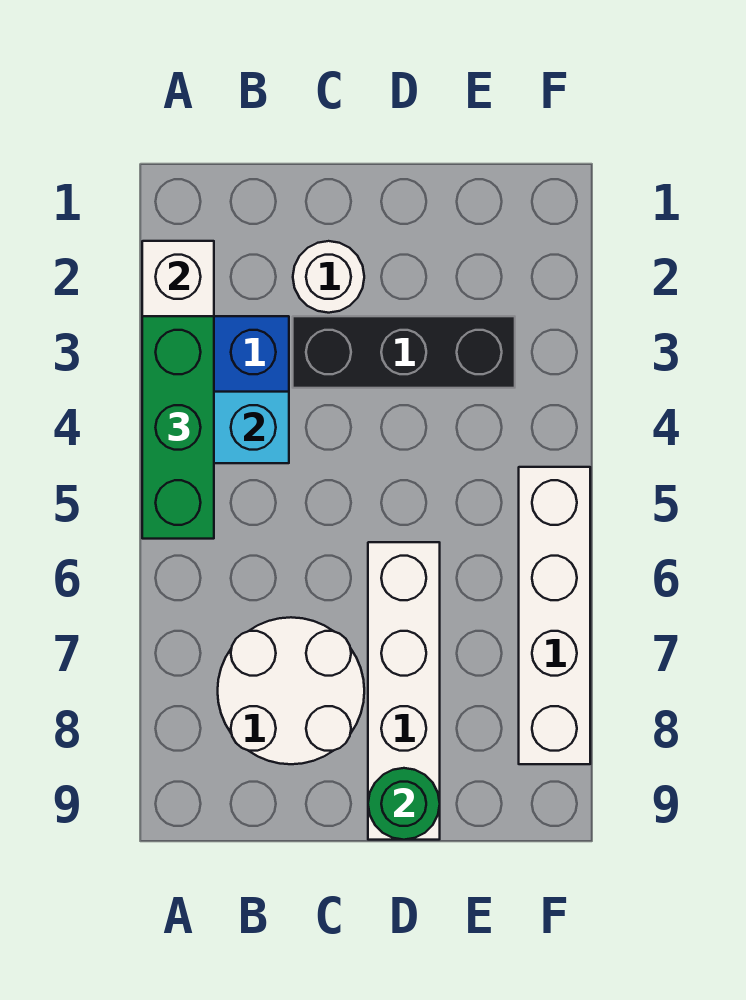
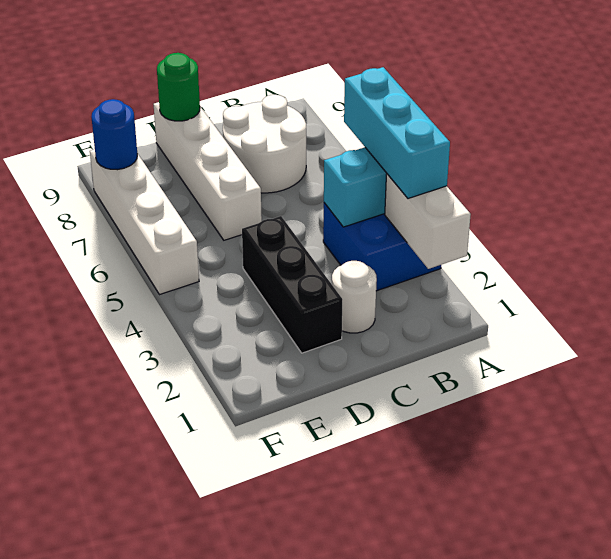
green brick A3:A5 level 3 -> cyan brick A3:A5 level 3
black brick C3:E3 level 1 -> black brick D2:D4 level 1
none -> blue round brick F8 level 2

